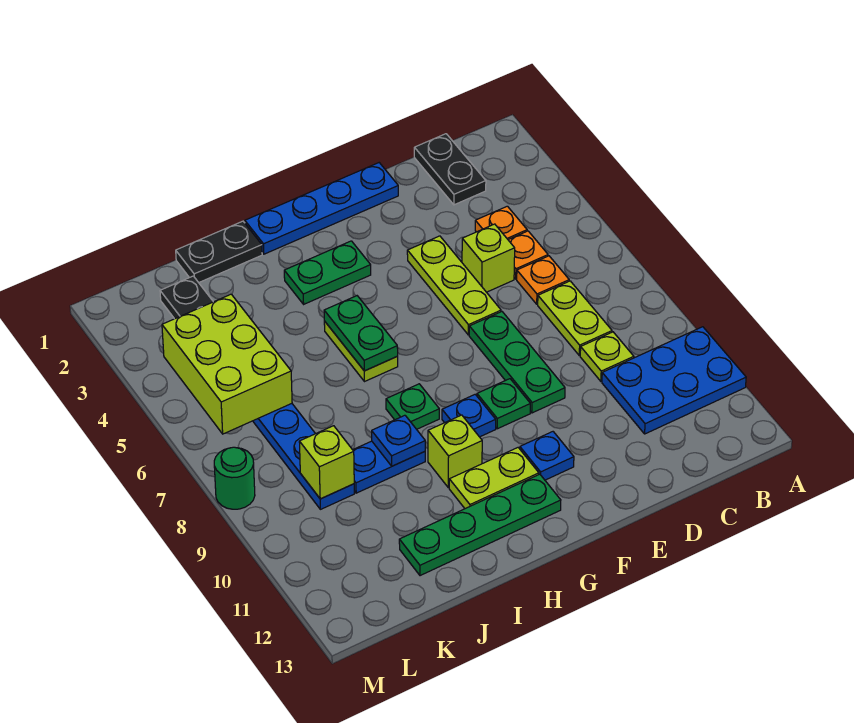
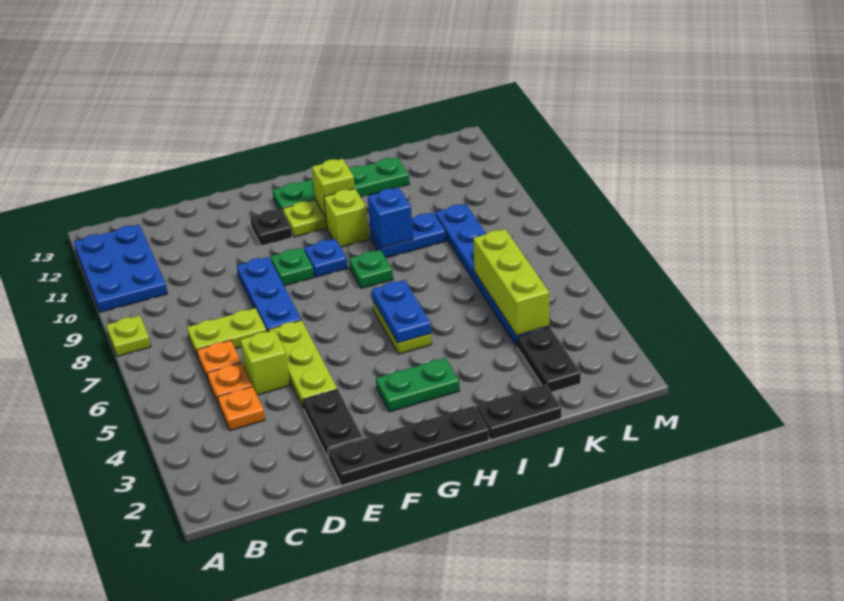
blue plate A10:C11 level 1 -> blue plate A10:B12 level 1
black plate C1:C2 level 1 -> black plate E2:E3 level 1
lime plate C7:C8 level 1 -> lime plate C7:D7 level 1
lime plate C9 level 1 -> lime plate A8 level 1
blue plate E1:H1 level 1 -> black plate E1:H1 level 1
green plate E7:E9 level 1 -> blue plate E7:E9 level 1
blue plate F11 level 1 -> black plate F11 level 1
green plate H5:H6 level 2 -> blue plate H5:H6 level 2
blue plate I9 level 2 -> blue brick I9 level 2
lime brick K4:L6 level 2 -> lime brick K4:K6 level 2
lime brick K9 level 2 -> lime brick H11 level 2
green round brick M8 level 1 -> none

